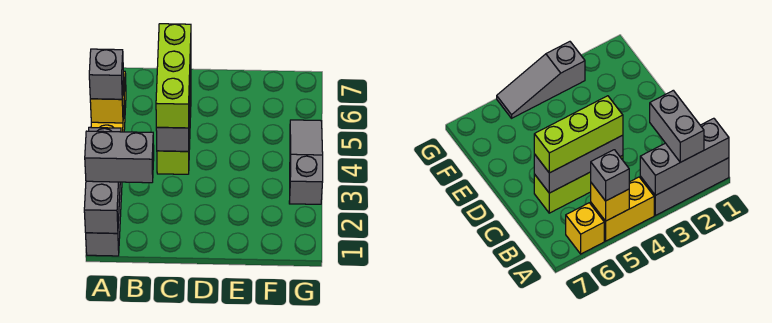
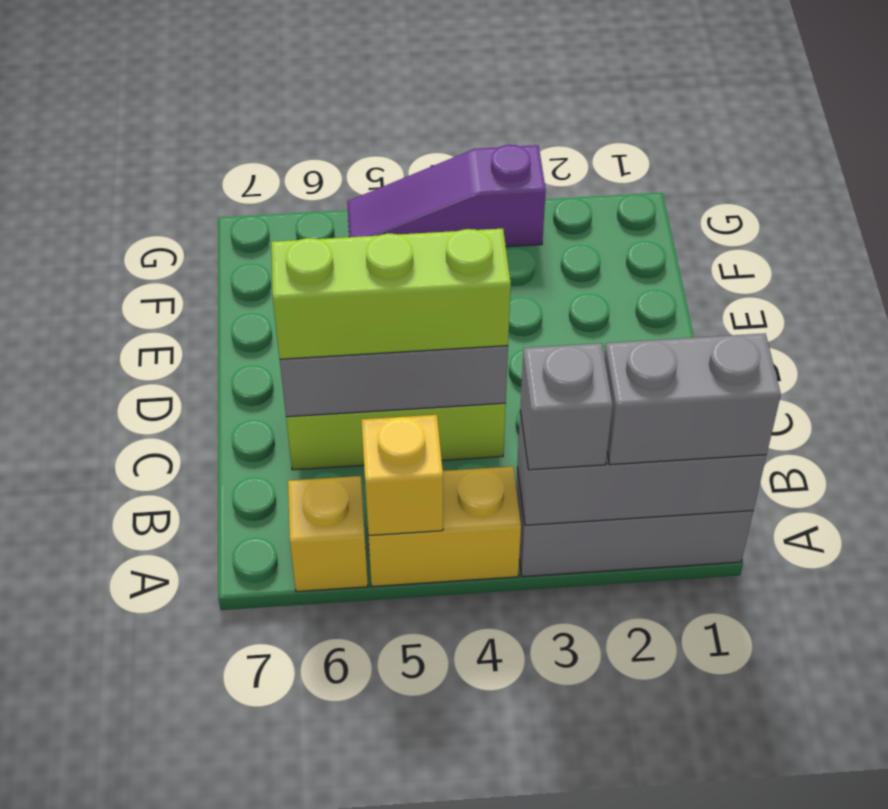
grey brick A2:B2 level 3 -> grey brick A1:A2 level 3
grey brick A5 level 3 -> grey brick A3 level 3
grey slope G3:G5 level 1 top 3 -> purple slope G3:G5 level 1 top 3

